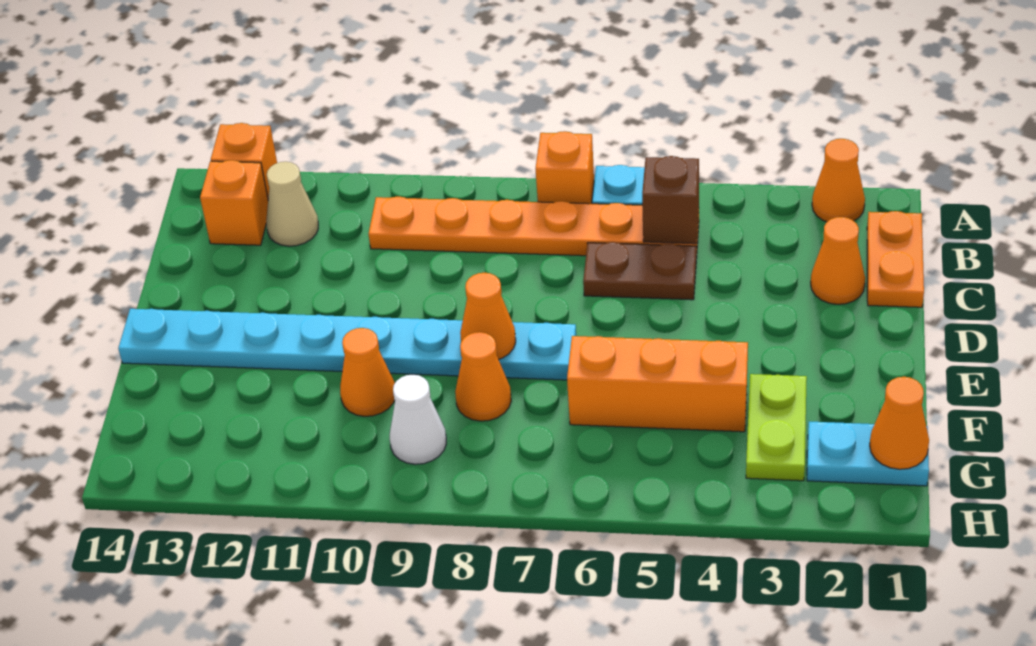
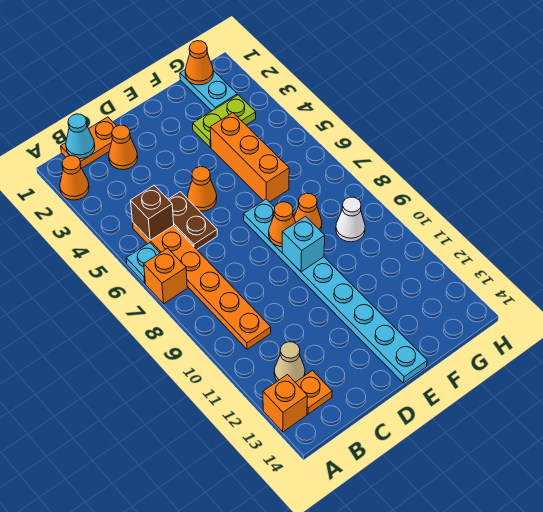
none -> cyan cone B1 level 2
orange brick B13 level 1 -> orange plate B13 level 1
none -> cyan brick E9 level 2
orange cone F10 level 1 -> orange cone D5 level 1

